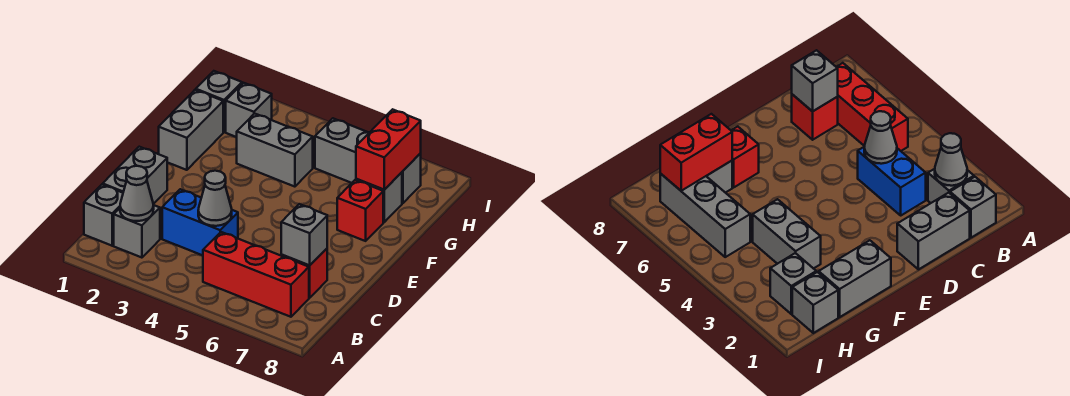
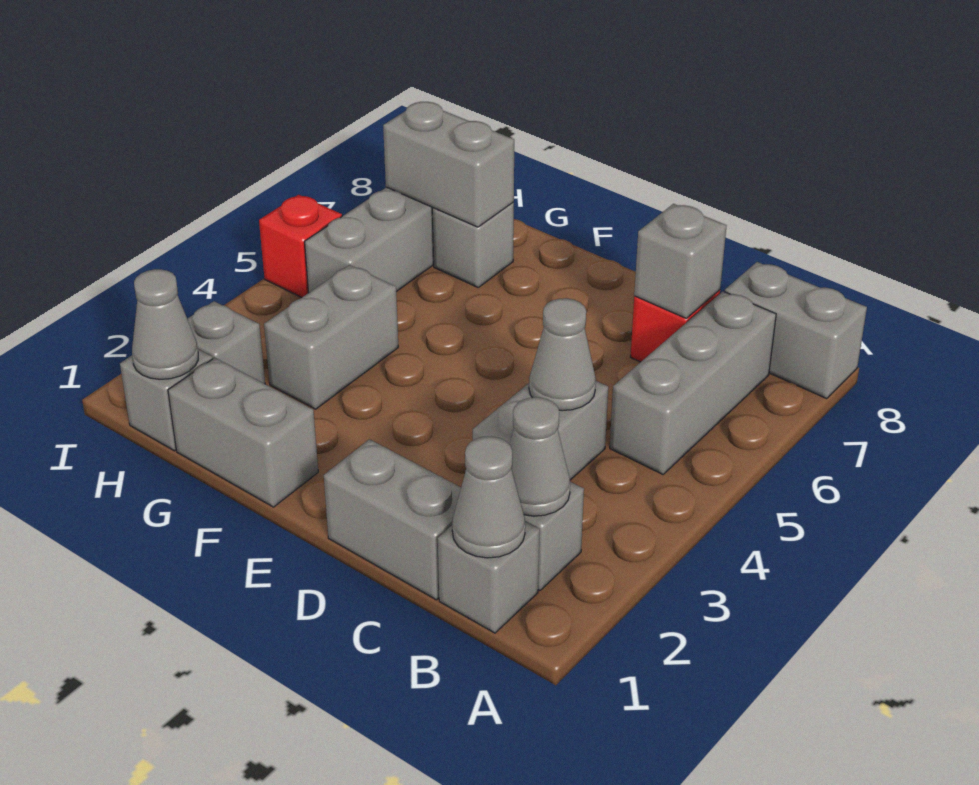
none -> grey brick A8:B8 level 1
none -> grey cone B1 level 2
red brick B5:B7 level 1 -> grey brick B5:B7 level 1
blue brick C3:C4 level 1 -> grey brick C3:C4 level 1
red brick F7 level 1 -> red brick I5 level 1
red brick G7:H7 level 2 -> grey brick G7:H7 level 2
none -> grey cone H1 level 2

